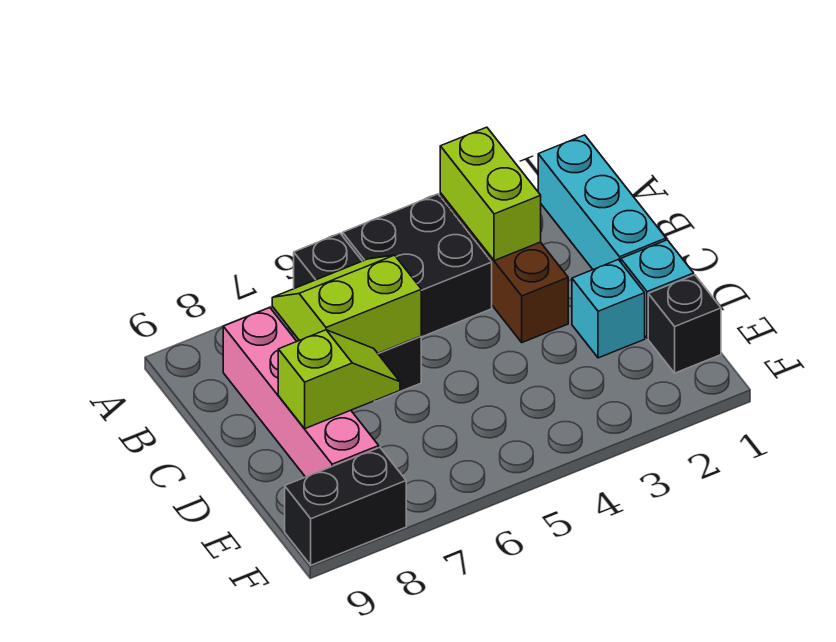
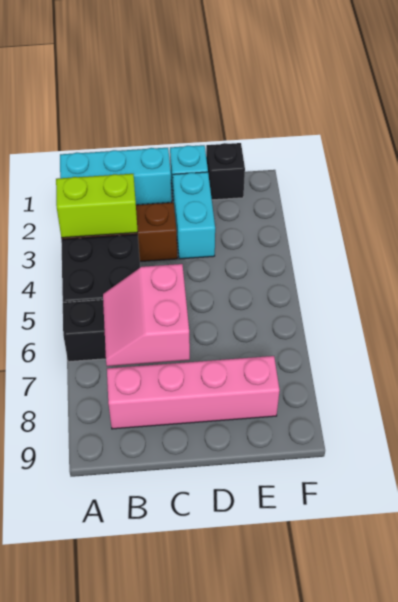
lime slope B6:C7 level 2 top C -> pink slope B6:C7 level 2 top C
cyan brick D2 level 1 -> cyan brick D2:D3 level 1
lime slope D7:D8 level 2 top 8 -> none
black brick F8:F9 level 1 -> none

